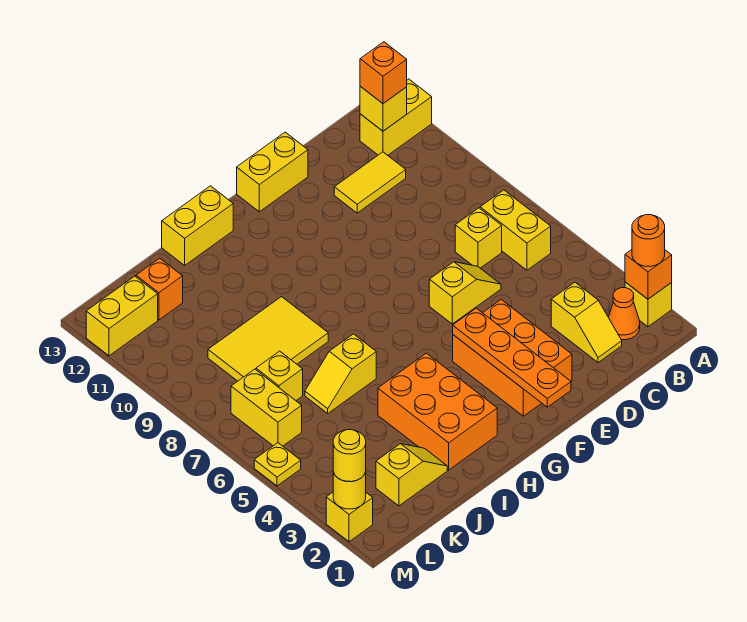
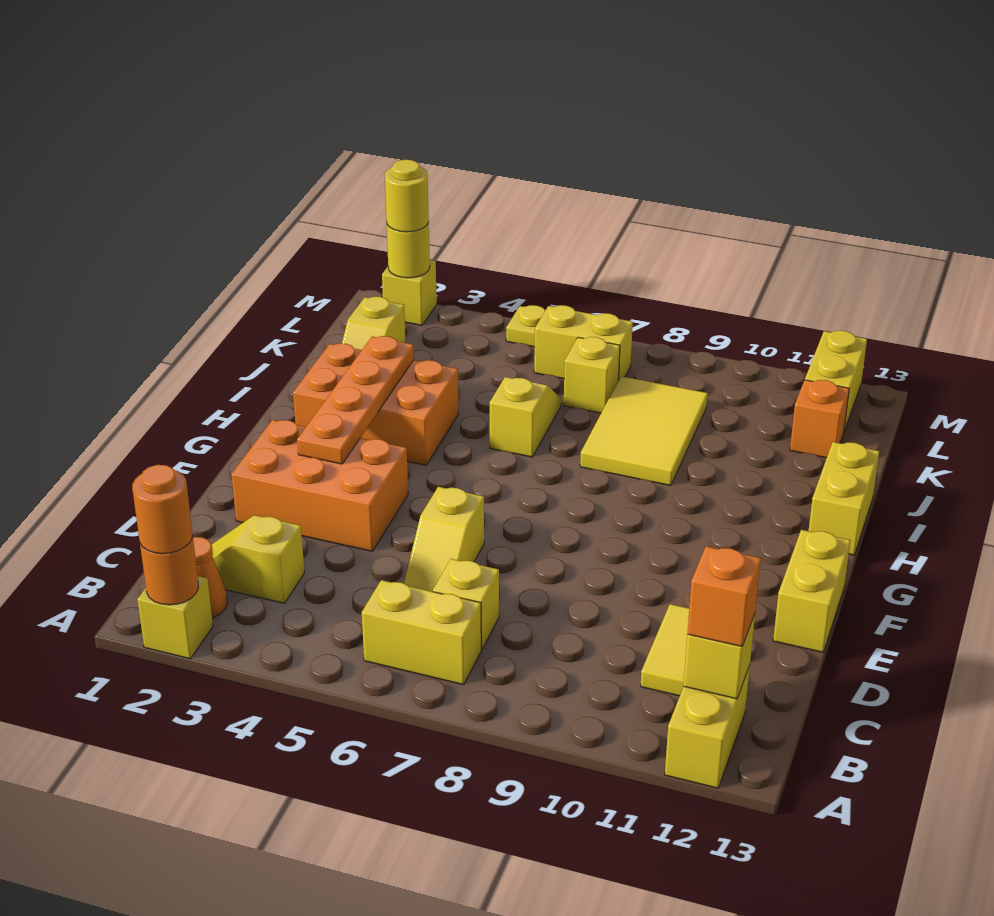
orange brick A2 level 2 -> orange round brick A2 level 2
orange plate F1:F4 level 2 -> orange plate F3:I3 level 2

